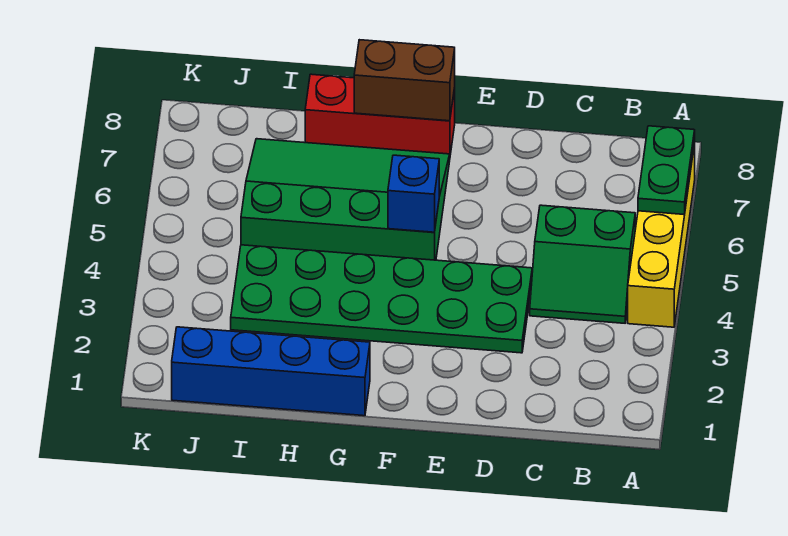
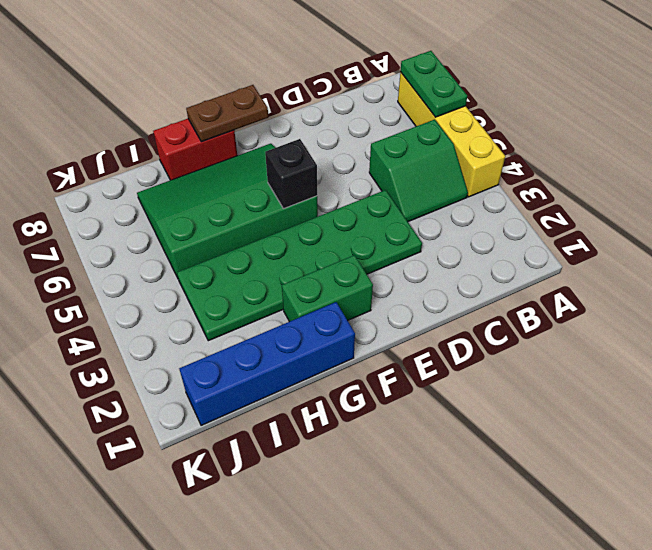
none -> green brick F2:G2 level 1
blue brick F5 level 2 -> black brick F5 level 2
red brick F8:H8 level 1 -> red brick G8:H8 level 1
brown brick F8:G8 level 2 -> brown plate F8:G8 level 2

